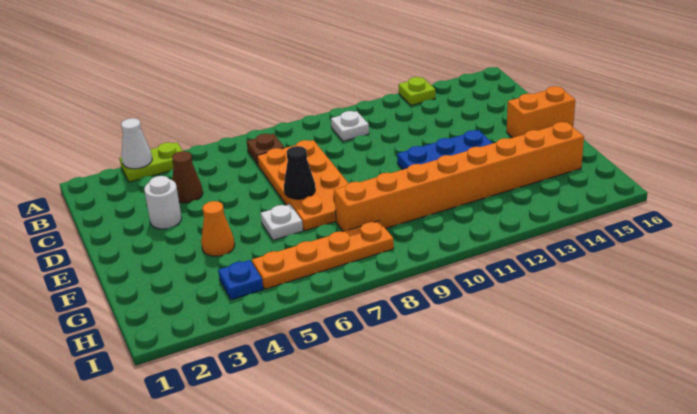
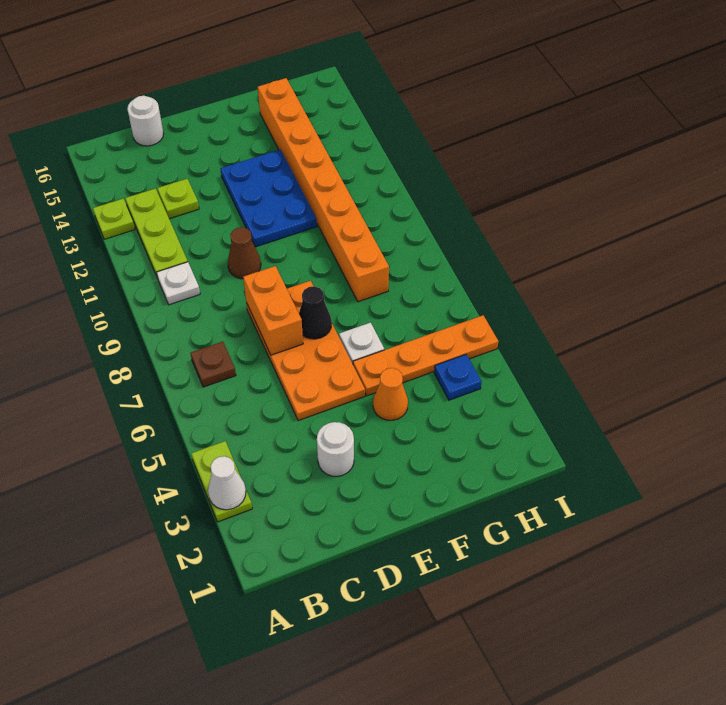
none -> lime plate B11:B13 level 1
brown cone C4 level 1 -> brown cone D10 level 1
orange plate C7:F8 level 1 -> orange plate D5:E8 level 1
none -> lime plate C13 level 1
none -> white round brick C16 level 1
orange brick E15:E16 level 1 -> orange brick D7:D8 level 2
orange plate H5:H8 level 1 -> orange plate F5:I5 level 1

